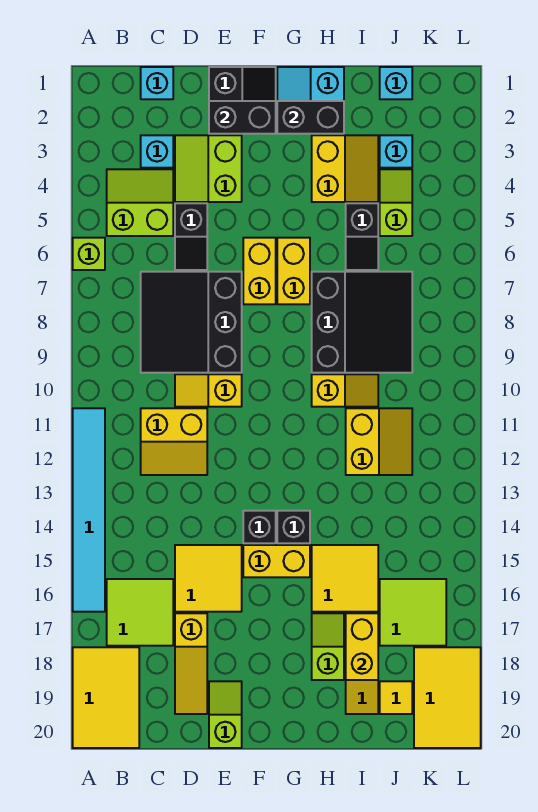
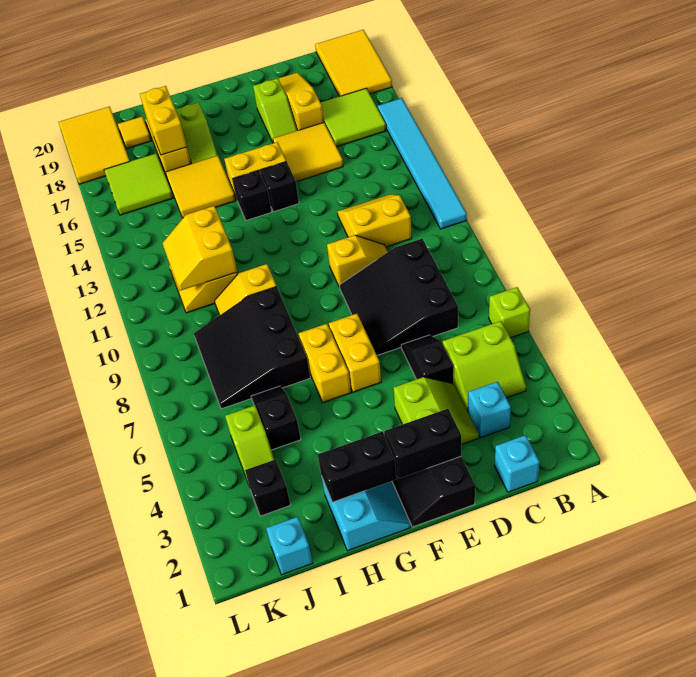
black slope C7:E9 level 1 top E -> black slope C7:E9 level 1 top C
lime slope E19:E20 level 1 top 20 -> lime slope E17:E18 level 1 top 18
yellow slope H3:I4 level 1 top H -> yellow slope I11:J12 level 2 top I
cyan brick J3 level 1 -> black brick J3 level 1

